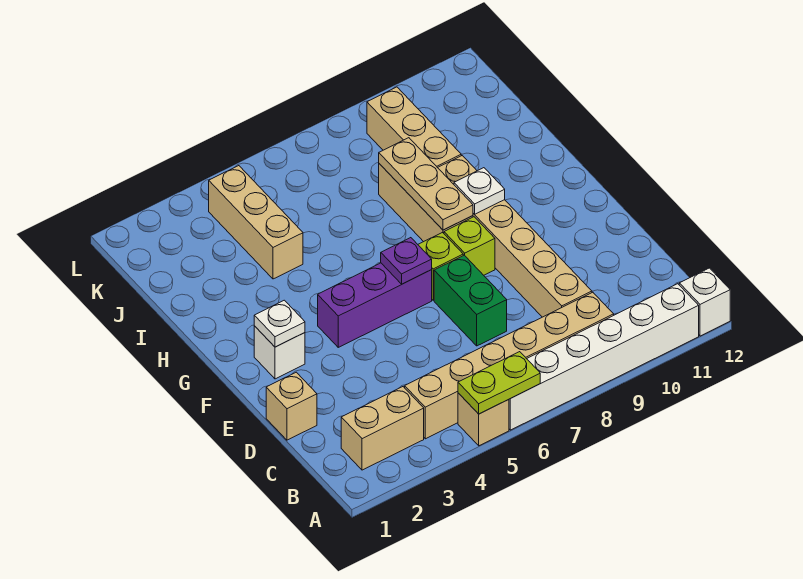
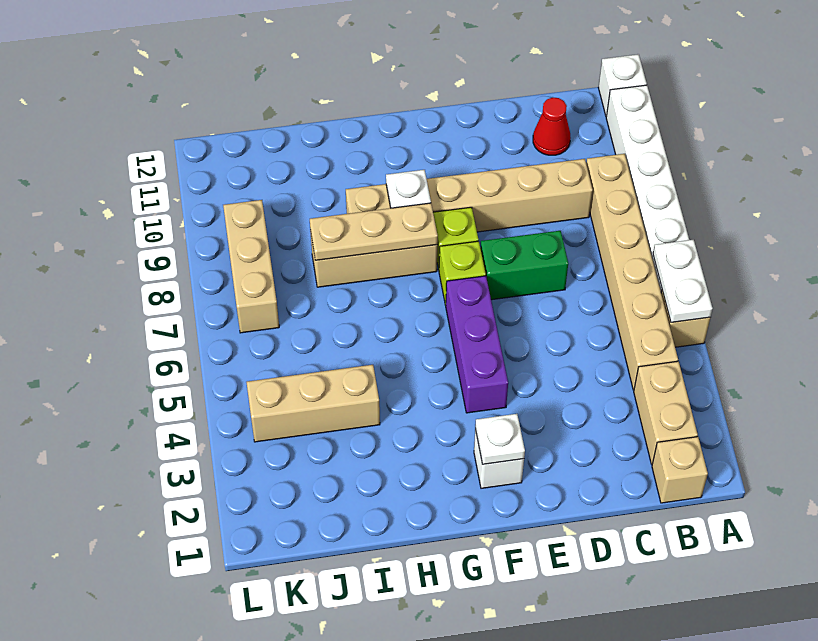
lime plate A5:A6 level 2 -> white plate A5:A6 level 2
none -> red cone C11 level 1
tan brick D1 level 1 -> tan brick B1 level 1
purple plate F6 level 2 -> none
tan brick I9:K9 level 1 -> tan brick K7:K9 level 1

